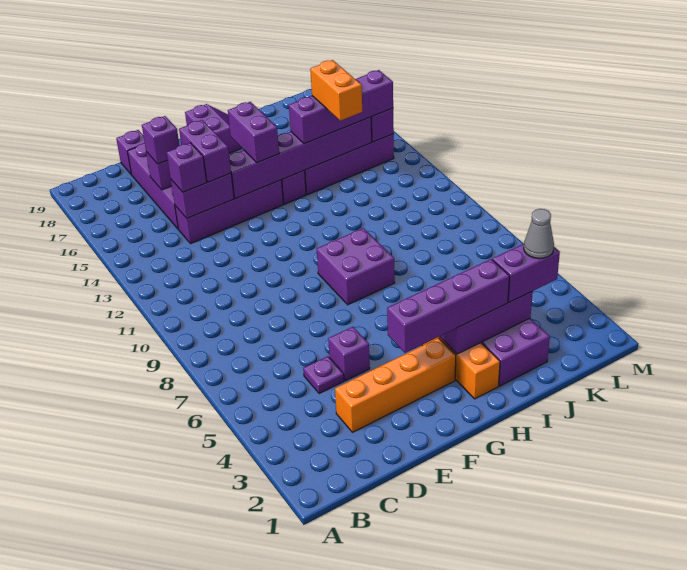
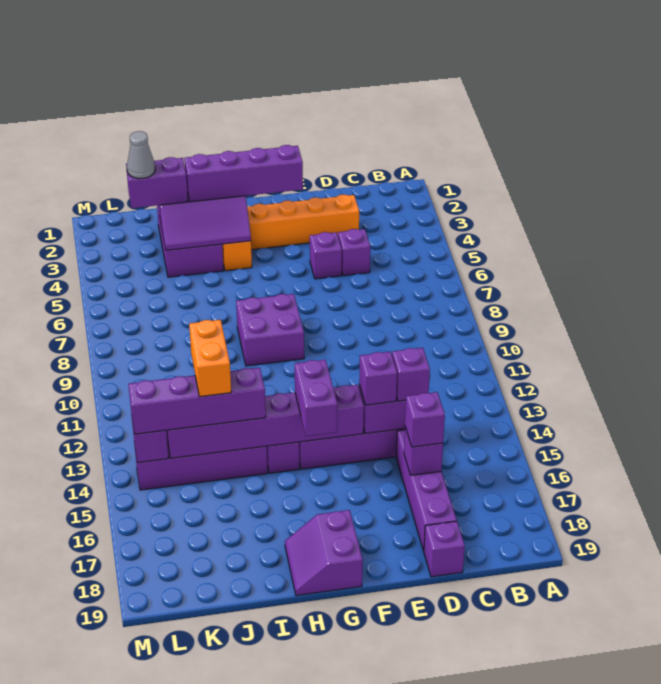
purple plate D5 level 1 -> purple brick D5 level 1
purple brick E14:E15 level 3 -> purple brick E14 level 3

